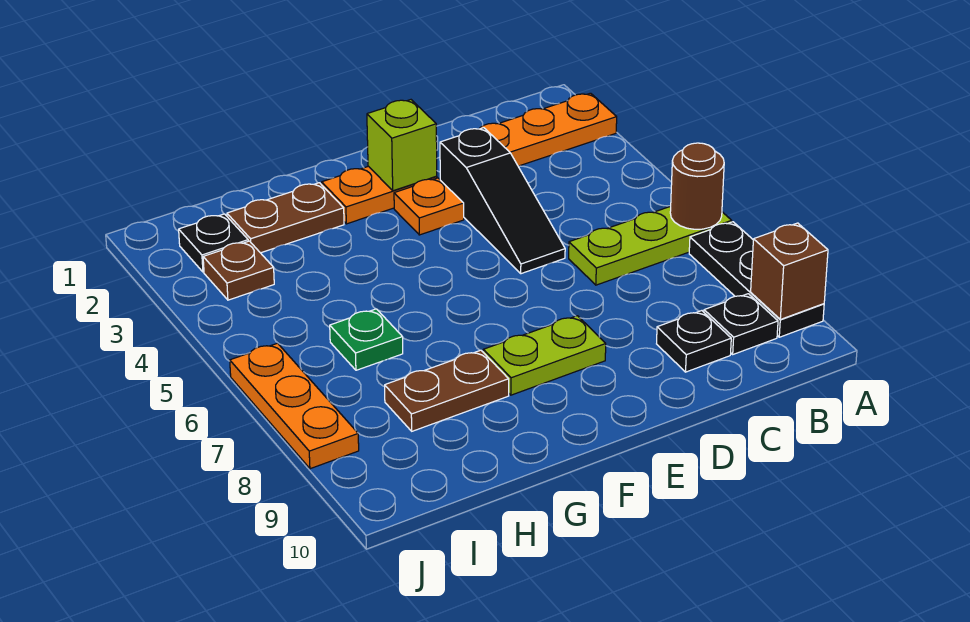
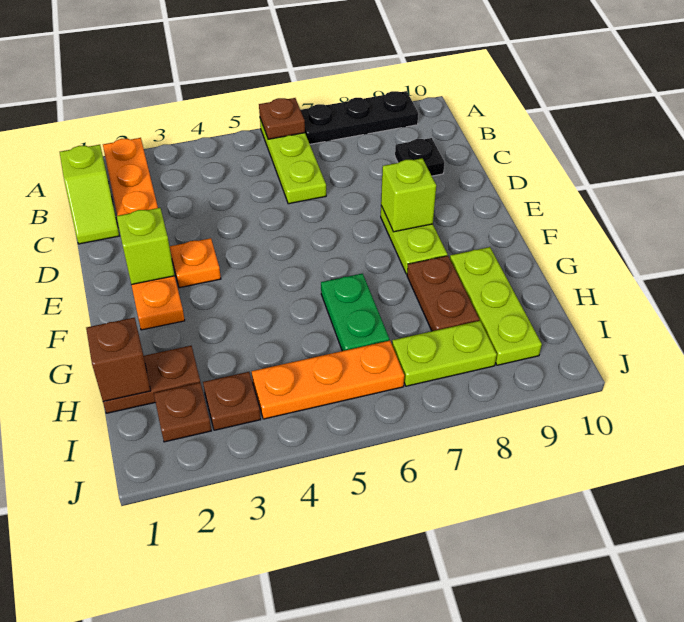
brown round brick A6 level 2 -> brown plate A6 level 2
brown brick A9 level 2 -> brown brick H1 level 2
none -> lime slope B1:C1 level 1 top B
black plate B9 level 1 -> none
black slope D3:D5 level 1 top 3 -> none
none -> lime brick E8 level 2
brown plate G2:H2 level 1 -> brown plate H1:H2 level 1
none -> lime plate G9:I9 level 1
green plate H6 level 1 -> green plate G6:H6 level 1
black plate I2 level 1 -> brown plate I2 level 1
none -> lime plate I7:I8 level 1
orange plate J6:J8 level 1 -> orange plate I4:I6 level 1

